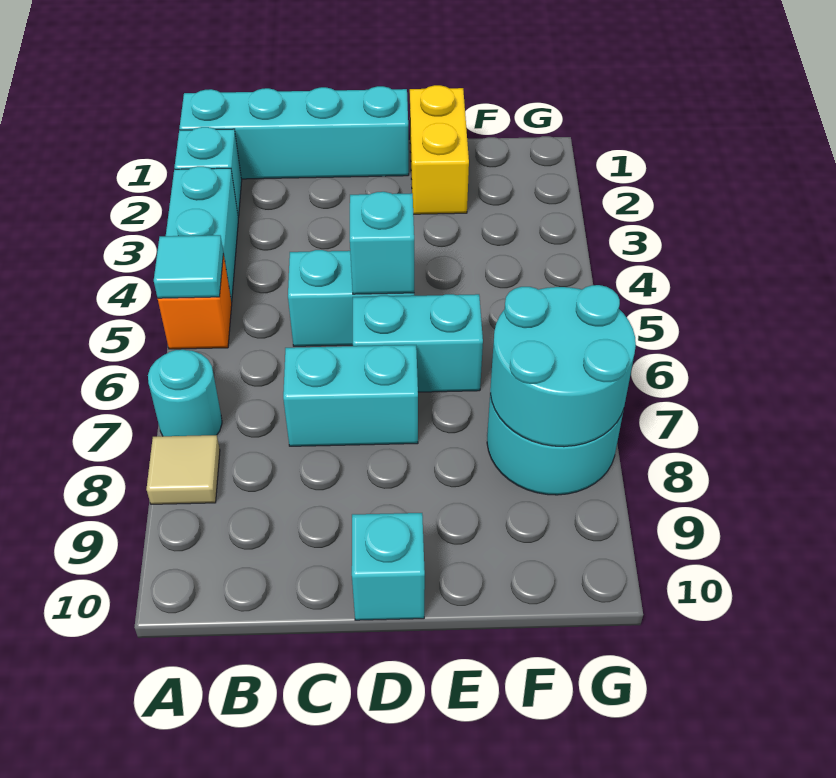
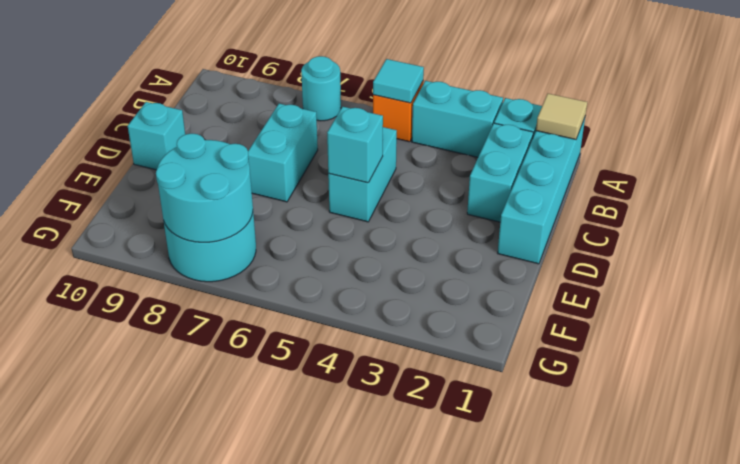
tan tile A8 level 1 -> tan tile A1 level 2
cyan brick D6:E6 level 1 -> cyan brick B2:C2 level 1
yellow brick E1:E2 level 1 -> none

